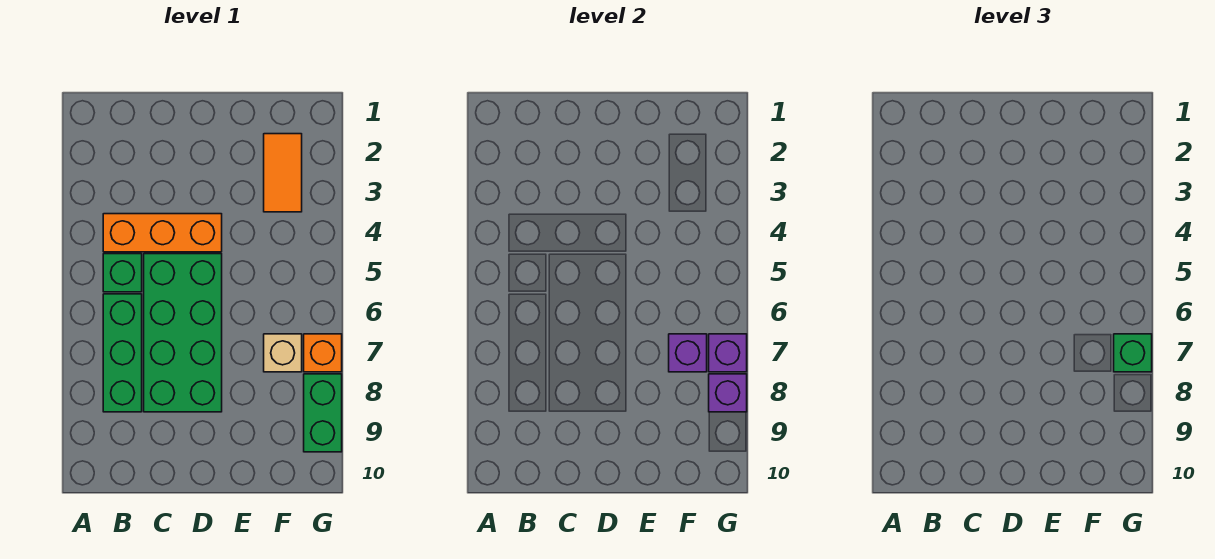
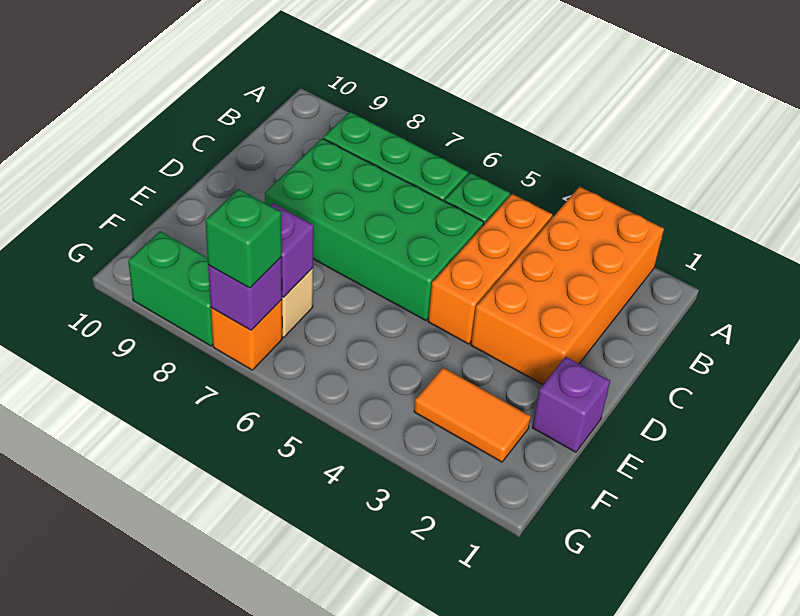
none -> orange brick A2:D3 level 1
purple brick G8 level 2 -> purple brick E1 level 1

